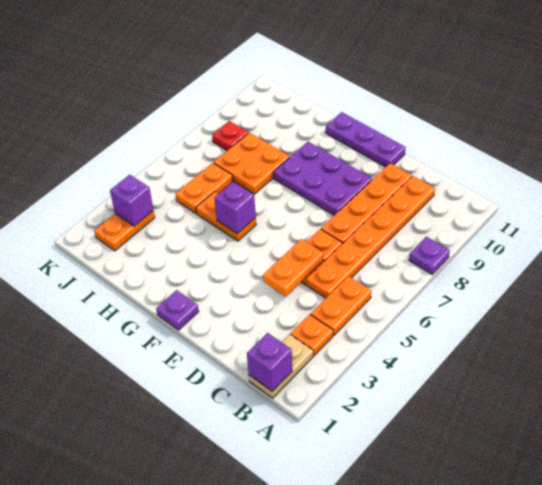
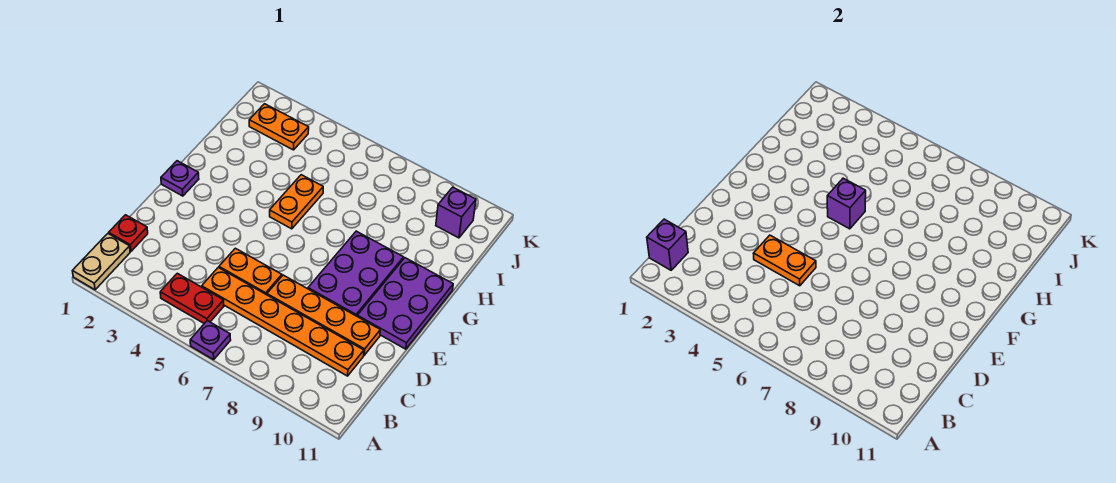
purple plate A8 level 1 -> purple plate A6 level 1
tan plate B1:B2 level 1 -> tan plate A1:B1 level 1
orange plate B3 level 1 -> none
orange plate B4:B5 level 1 -> red plate B4:B5 level 1
purple plate E11:G11 level 1 -> purple plate E10:G11 level 1
orange plate H7:I8 level 1 -> none
orange plate I5:I6 level 1 -> none
purple brick J3 level 2 -> purple brick J10 level 1
red plate J8 level 1 -> red plate C1 level 1

